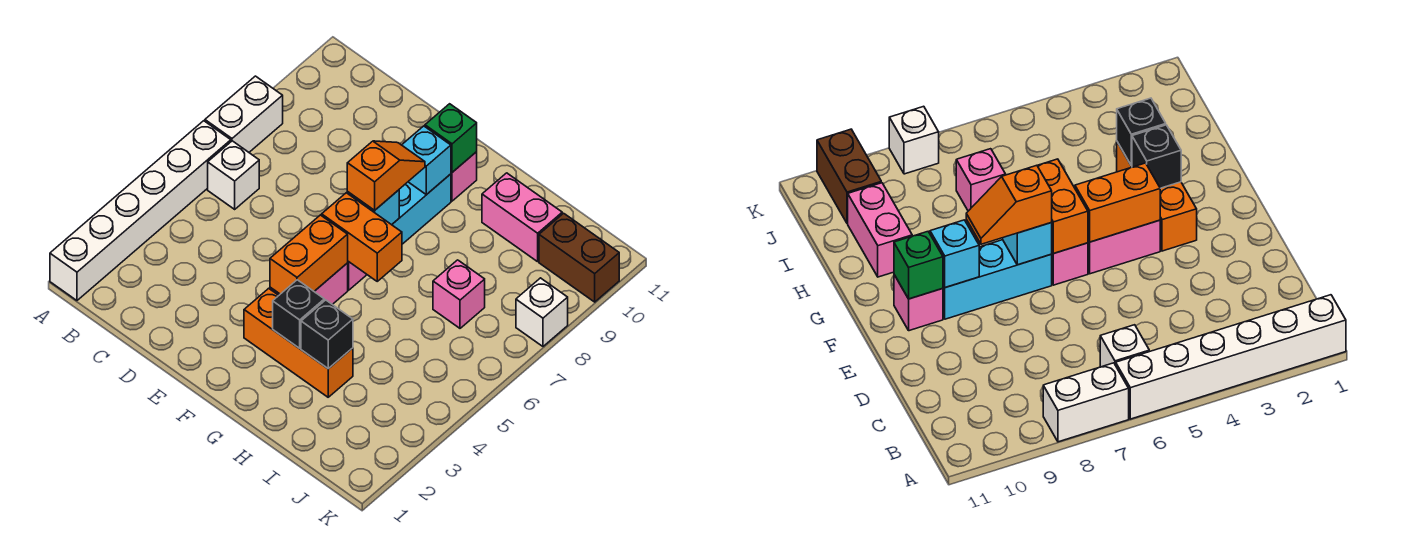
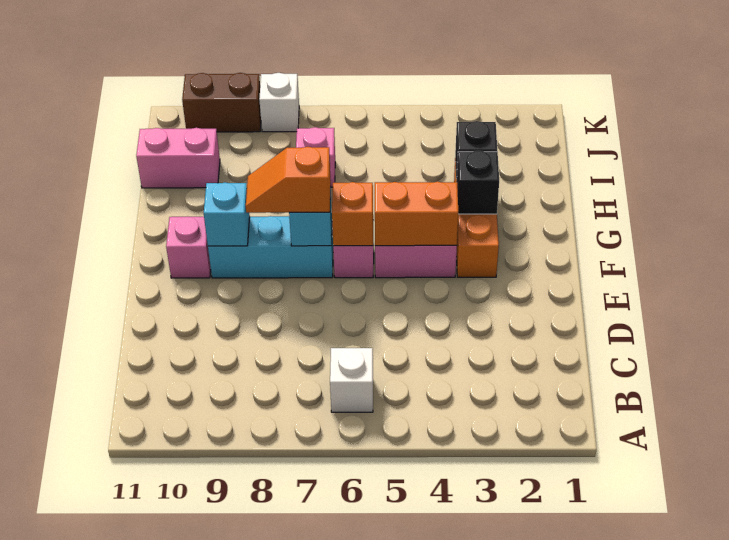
white brick A1:A6 level 1 -> none
white brick A7:A8 level 1 -> none
orange brick F6:G6 level 2 -> orange brick F6 level 2
green brick F10 level 2 -> none
pink brick H10:I10 level 1 -> pink brick I10:I11 level 1
brown brick J10:K10 level 1 -> brown brick K9:K10 level 1

